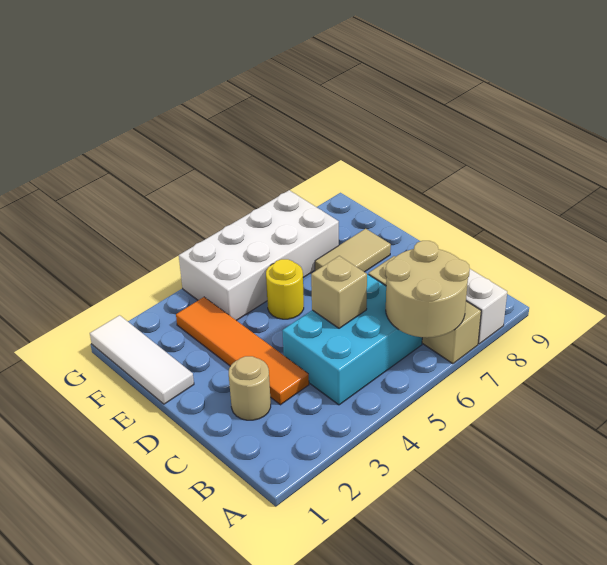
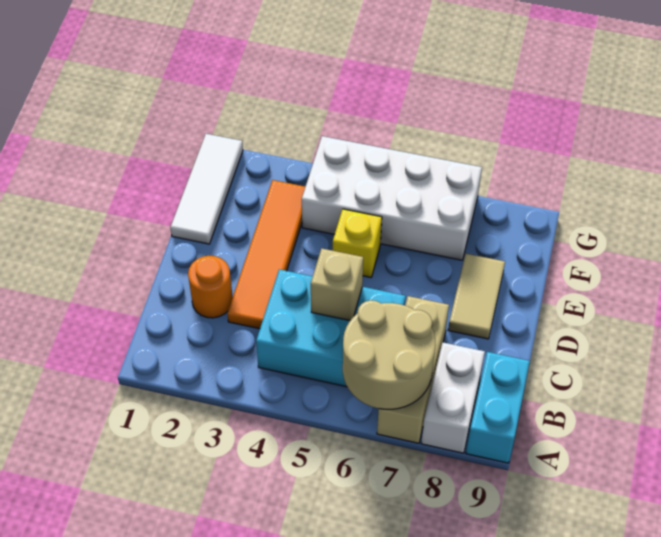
none -> cyan brick A9:B9 level 1
tan round brick C2 level 1 -> orange round brick C2 level 1
yellow round brick E5 level 1 -> yellow brick E5 level 1
tan tile E7:E8 level 1 -> tan tile D8:E8 level 1

